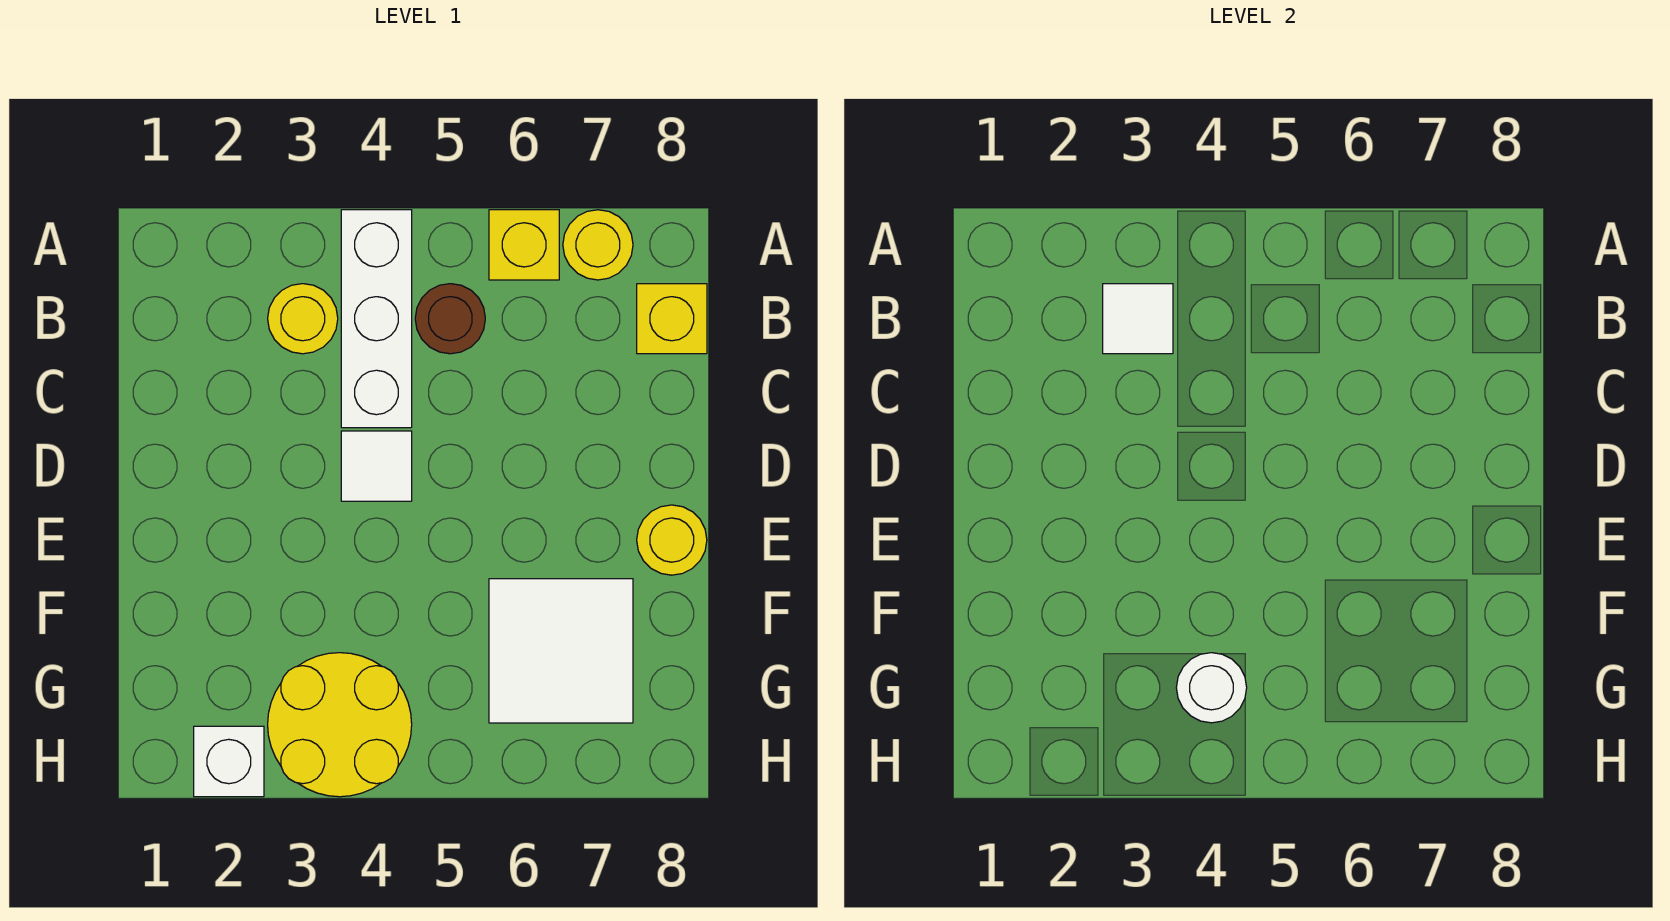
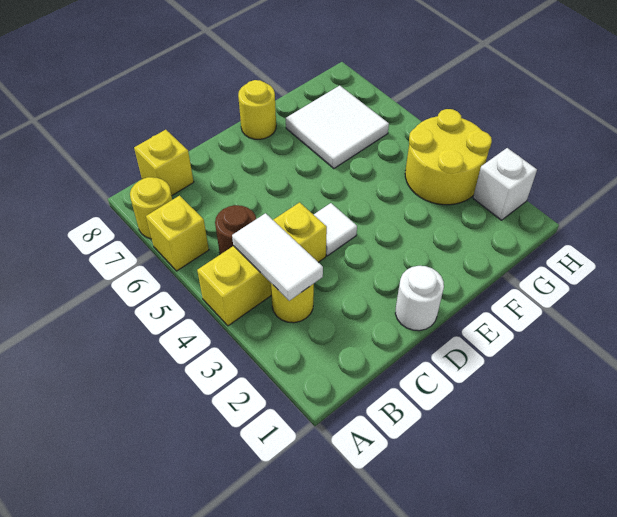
white brick A4:C4 level 1 -> yellow brick A4:C4 level 1
white tile B3 level 2 -> white tile B3:B4 level 2
white round brick G4 level 2 -> white round brick D1 level 1

